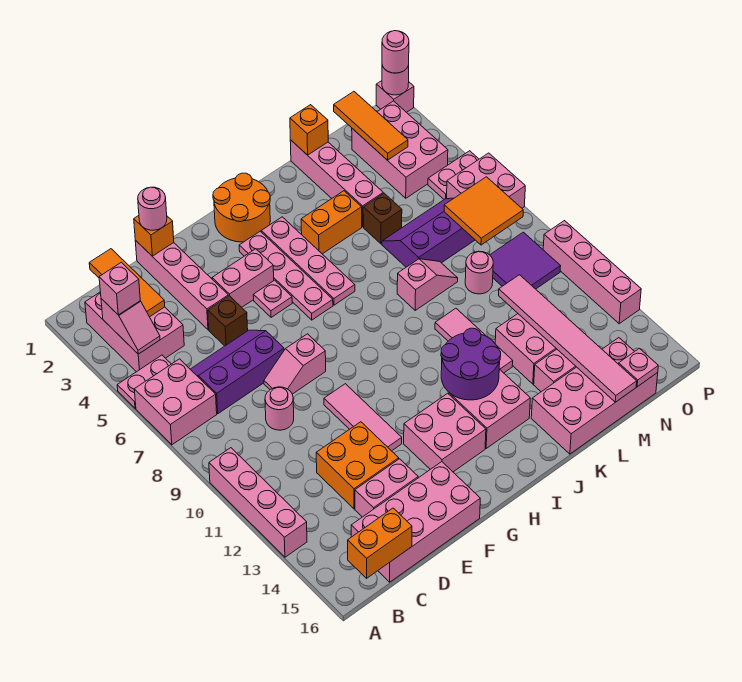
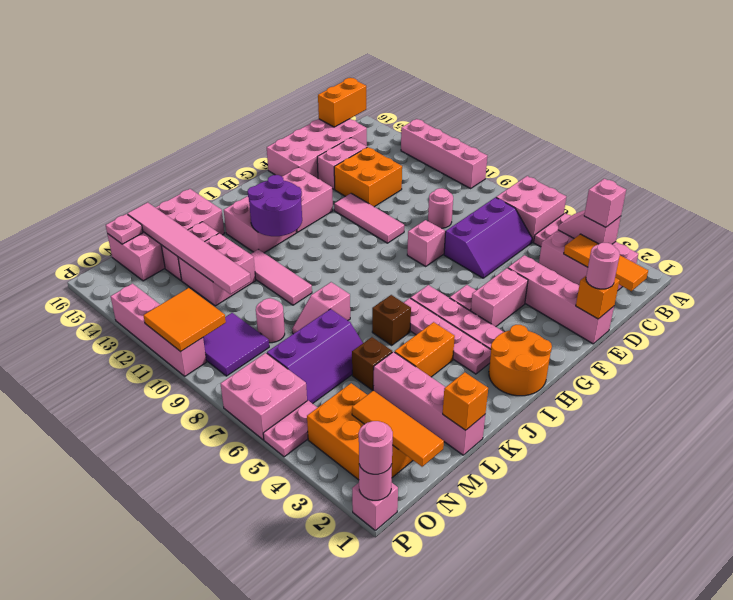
brown brick E5 level 1 -> brown brick J6 level 1
pink brick N2:O4 level 1 -> orange brick N2:O4 level 1
orange tile N7:O8 level 2 -> orange tile O10:P11 level 2

